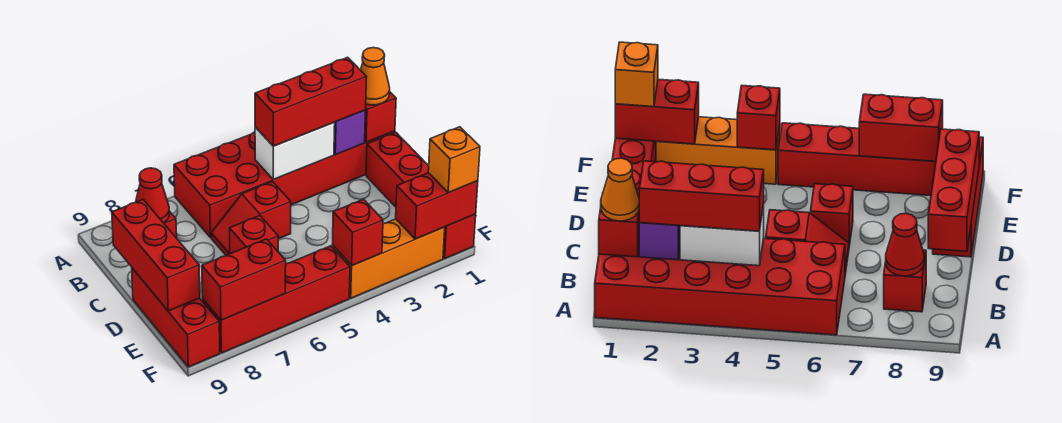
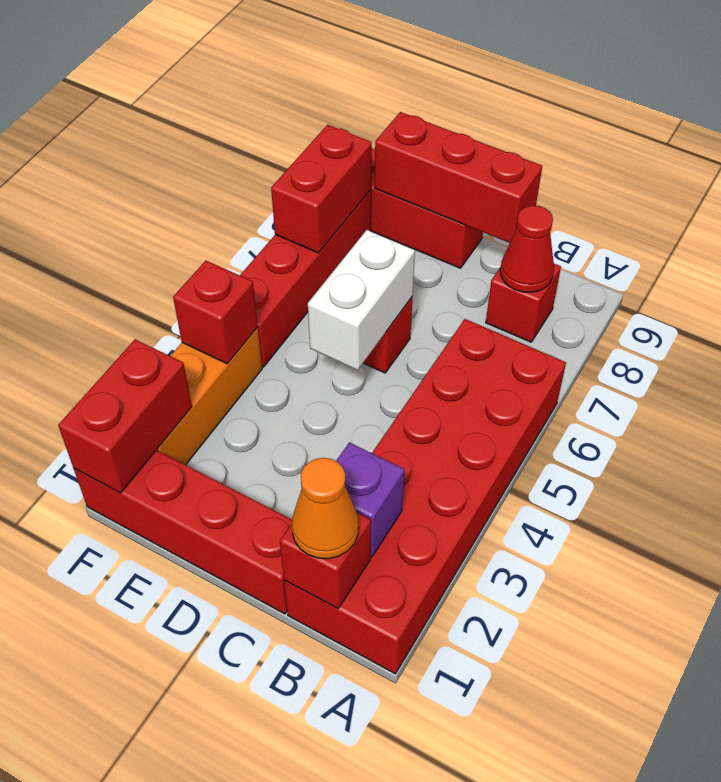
red brick B2:B4 level 3 -> none
white brick B3:B4 level 2 -> white brick D5:D6 level 2
red slope C5:C6 level 1 top 5 -> none
orange brick F1 level 3 -> none

